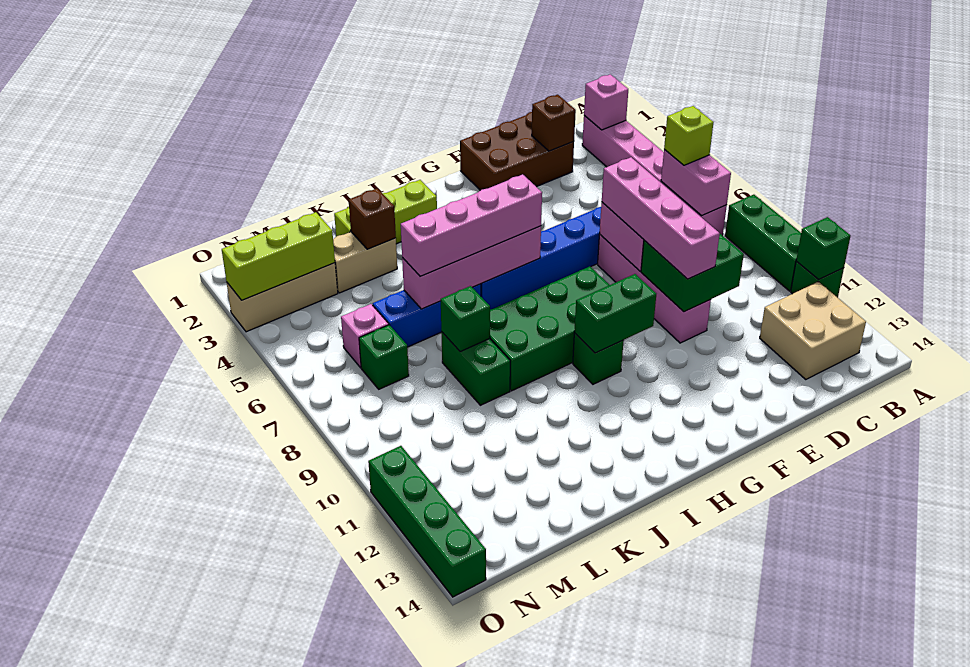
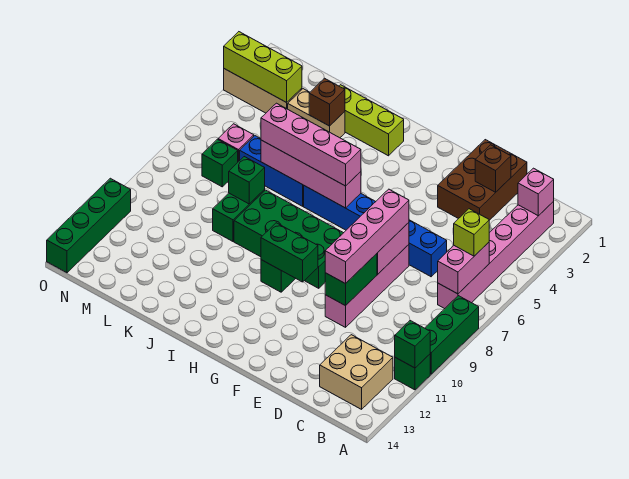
brown brick D1:F2 level 1 -> brown brick D1:E3 level 1
green brick D9:E10 level 2 -> green brick E9:E10 level 2

